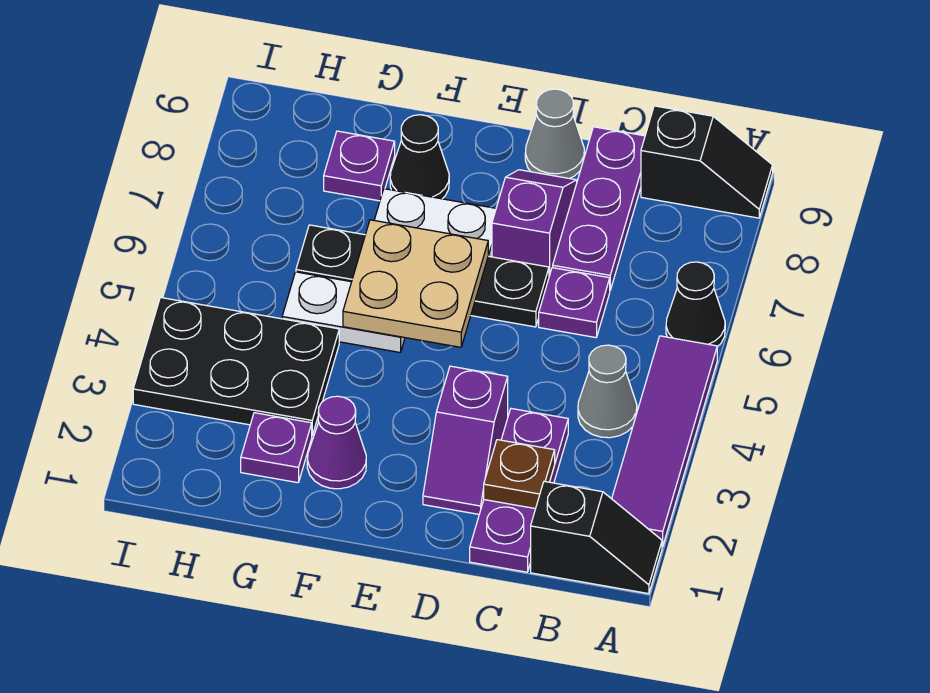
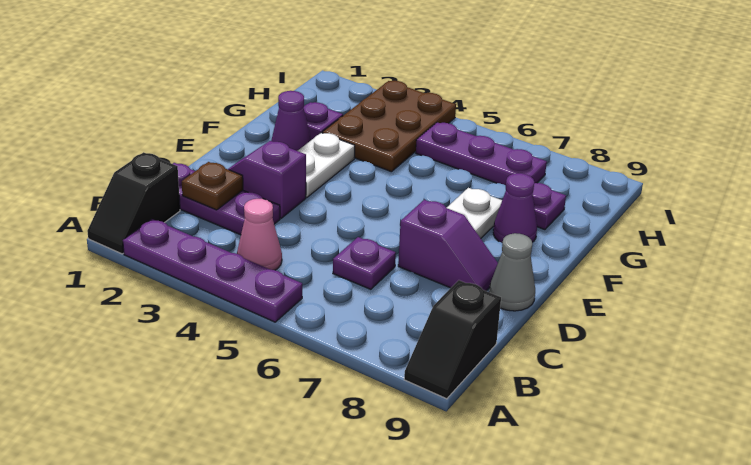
purple tile A2:A5 level 1 -> purple plate A2:A5 level 1
black cone A6 level 1 -> none
grey cone B4 level 1 -> pink cone B4 level 1
purple plate C7:C9 level 1 -> purple plate H5:H7 level 1
black plate D6:G6 level 1 -> none
tan plate E5:F6 level 2 -> none
white plate F5:G5 level 1 -> white plate E3:F3 level 1
black cone F8 level 1 -> purple cone F8 level 1
black plate G3:I4 level 1 -> brown plate G3:I4 level 1

